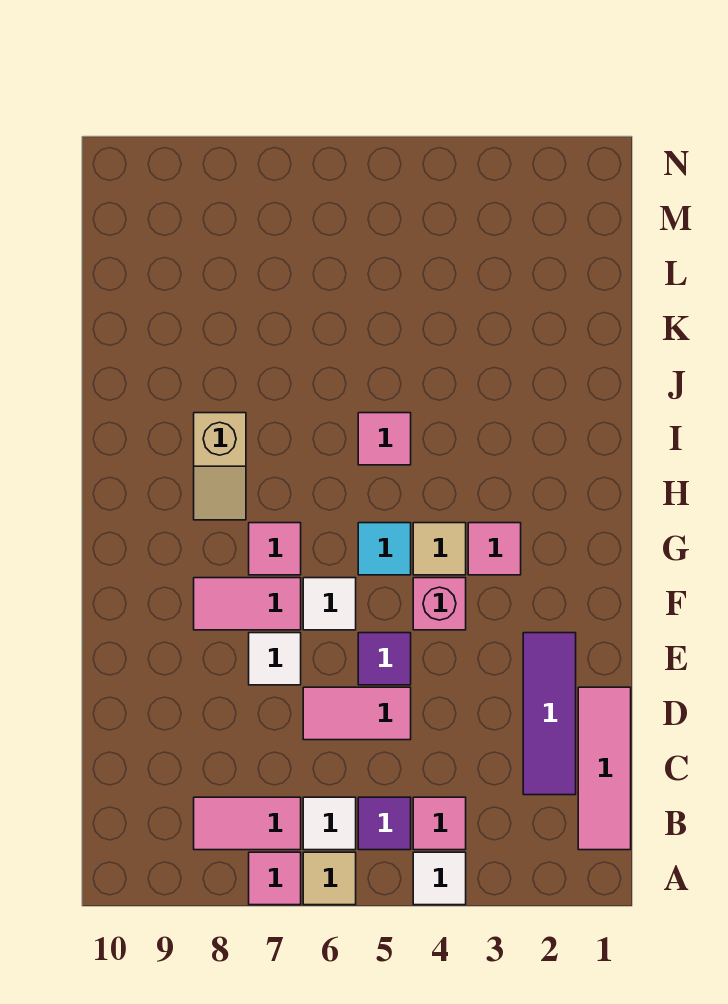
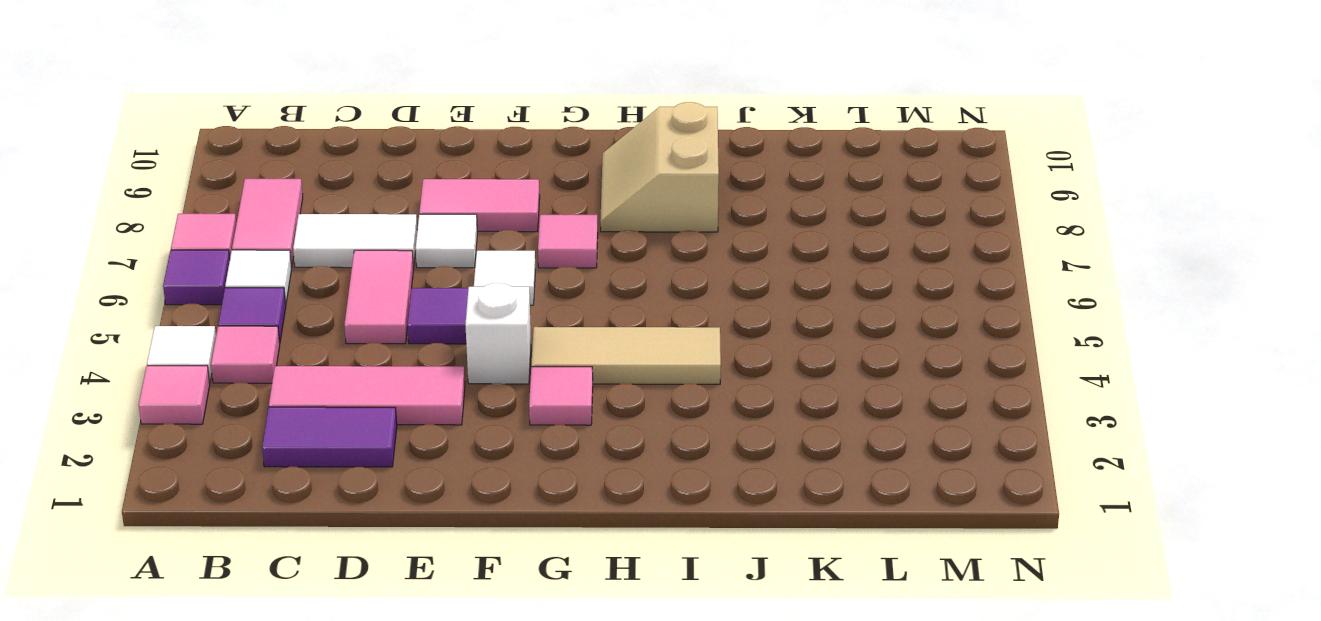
tan tile A6 level 1 -> purple tile A6 level 1
pink tile B1:D1 level 1 -> pink tile C3:E3 level 1
purple tile C2:E2 level 1 -> purple tile C2:D2 level 1
none -> white tile C7:D7 level 1
pink brick F4 level 1 -> white brick F4 level 1
pink tile F7:F8 level 1 -> pink tile E8:F8 level 1
tan tile G4 level 1 -> tan tile G4:I4 level 1
cyan tile G5 level 1 -> none
tan slope H8:I8 level 1 top I -> tan slope H8:I9 level 1 top I
pink tile I5 level 1 -> pink tile A3 level 1

